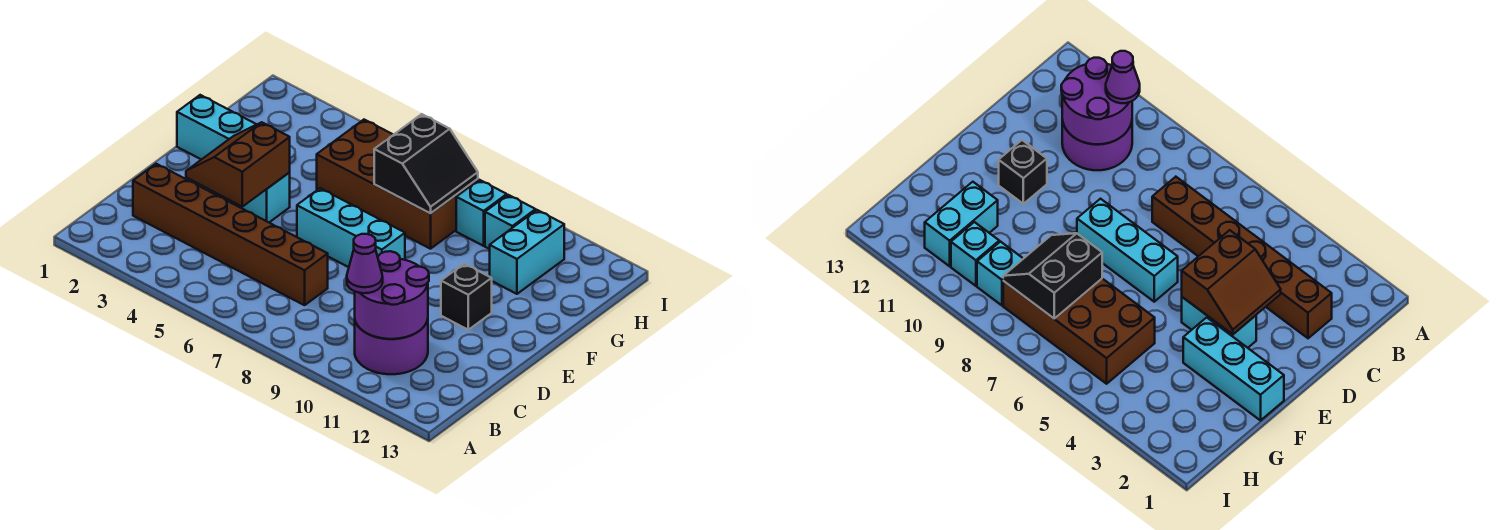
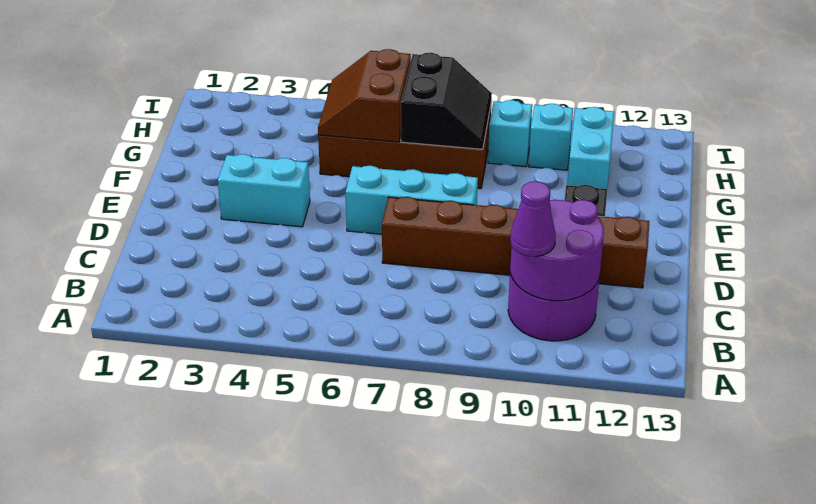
brown brick C2:C7 level 1 -> brown brick D7:D12 level 1
brown slope D3:E4 level 2 top 4 -> brown slope G5:H6 level 2 top 6
cyan brick F1:F3 level 1 -> none

